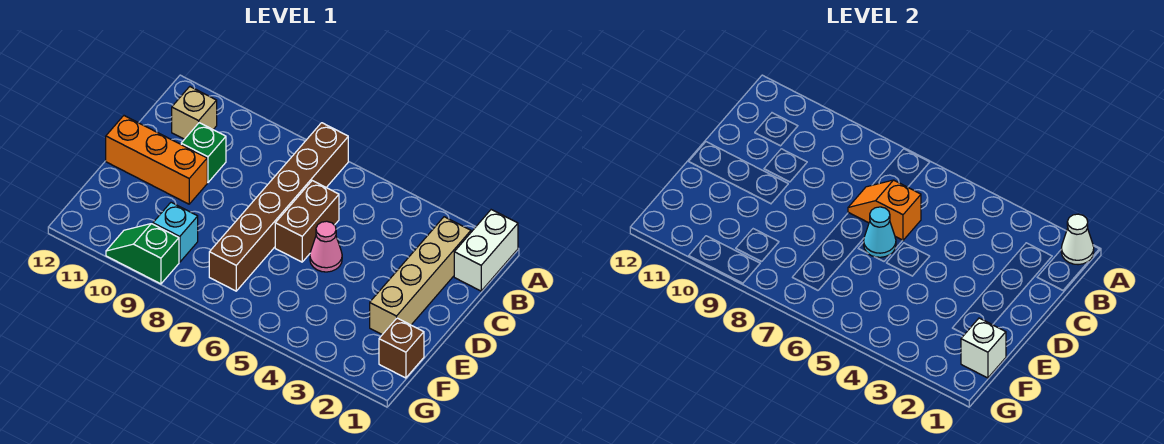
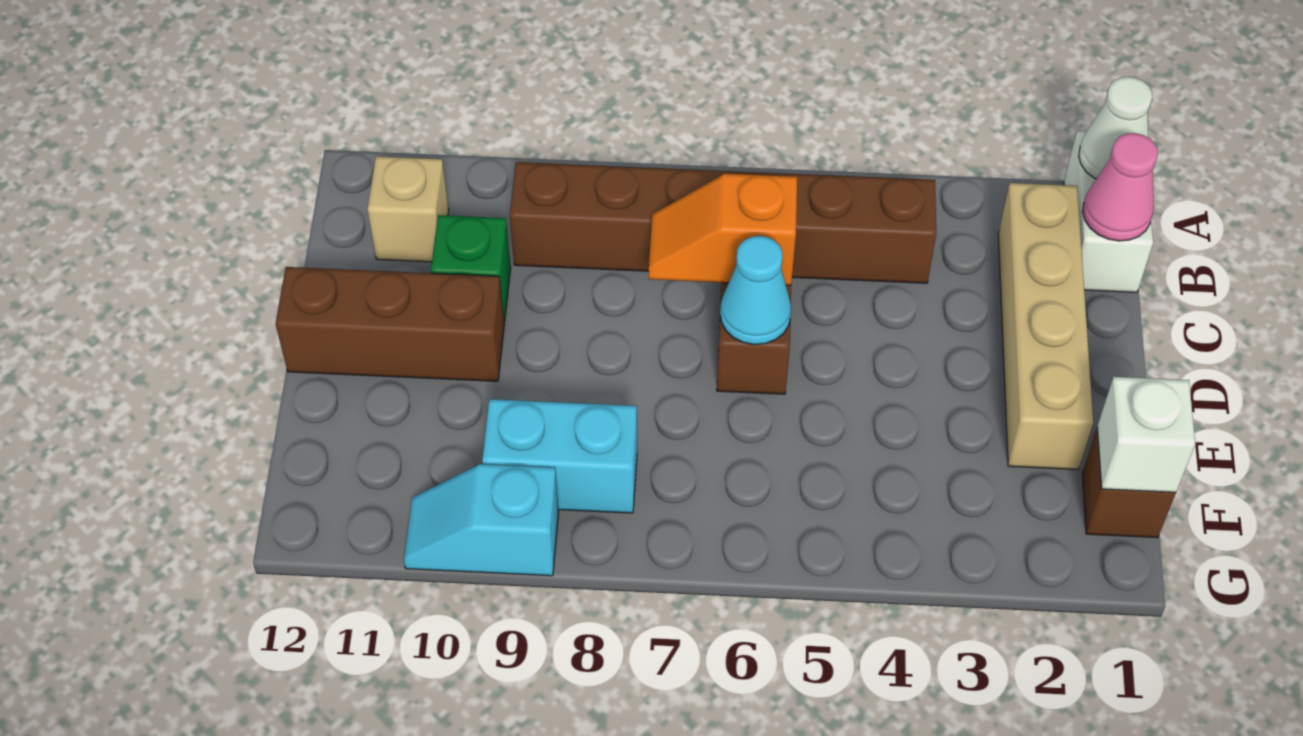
brown brick A7:F7 level 1 -> brown brick B4:B9 level 1
pink cone D5 level 1 -> pink cone B1 level 2
orange brick D10:D12 level 1 -> brown brick D10:D12 level 1
cyan brick F9 level 1 -> cyan brick F8:F9 level 1
green slope G9:G10 level 1 top 9 -> cyan slope G9:G10 level 1 top 9

